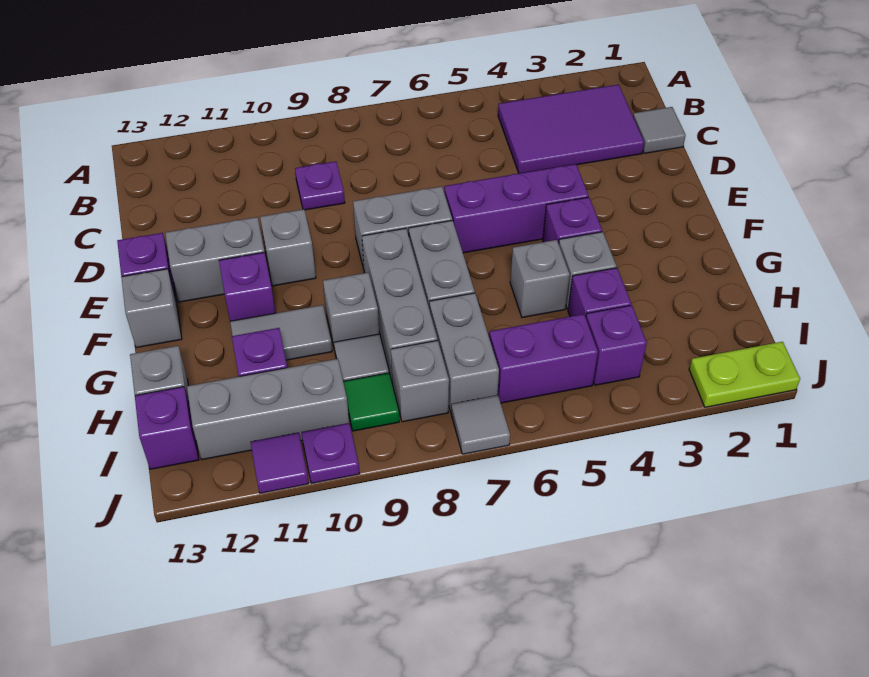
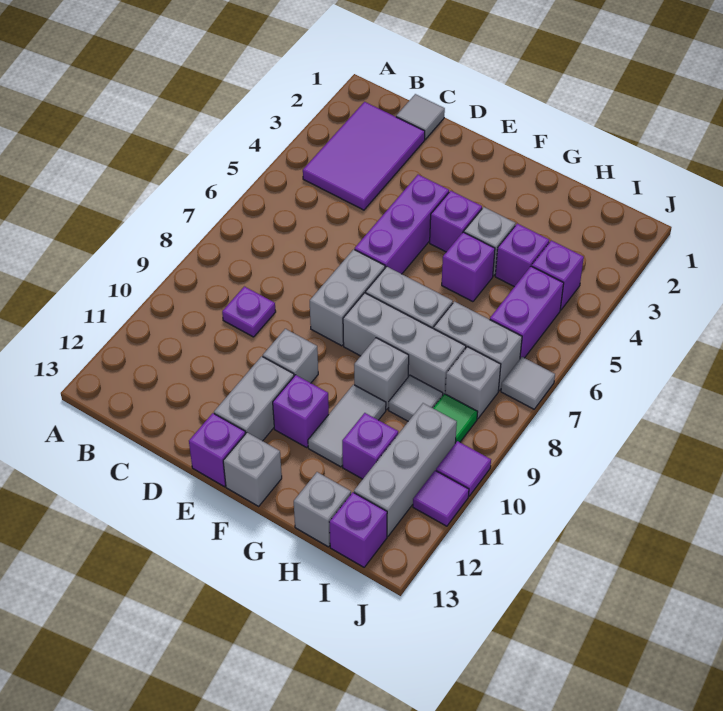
grey brick G5 level 1 -> purple brick G5 level 1
lime plate J1:J2 level 1 -> none
purple plate J10 level 1 -> purple tile J10 level 1

